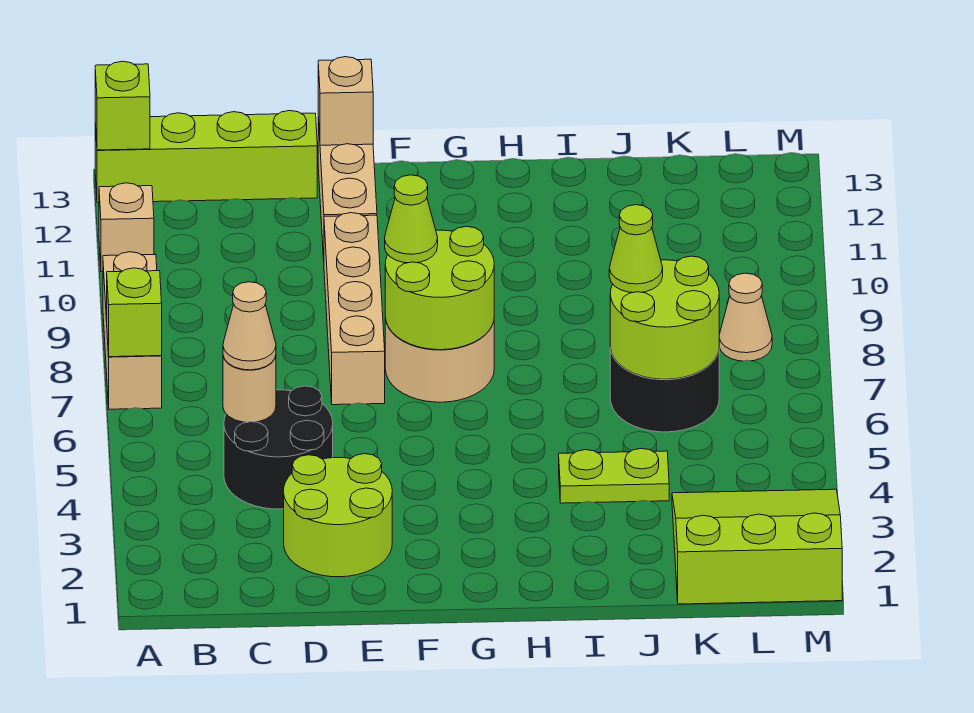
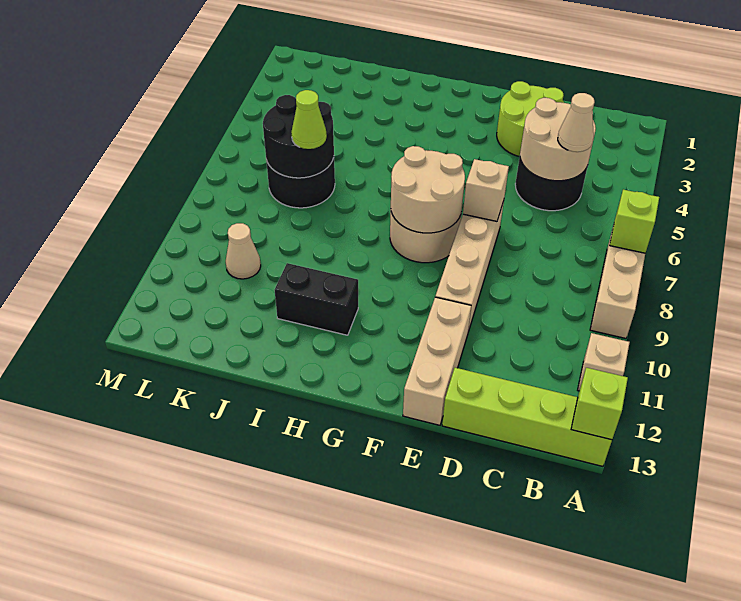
tan round brick C5 level 2 -> tan round brick C4:D5 level 2
tan brick E13 level 2 -> tan brick E7 level 2
lime round brick F7:G8 level 2 -> tan round brick F7:G8 level 2
lime cone F8 level 3 -> none
none -> black brick H11:I11 level 1
lime plate I4:J4 level 1 -> none
lime round brick J6:K7 level 2 -> black round brick J6:K7 level 2
lime slope K1:M3 level 1 top 1 -> none
tan cone L8 level 1 -> tan cone K10 level 1

